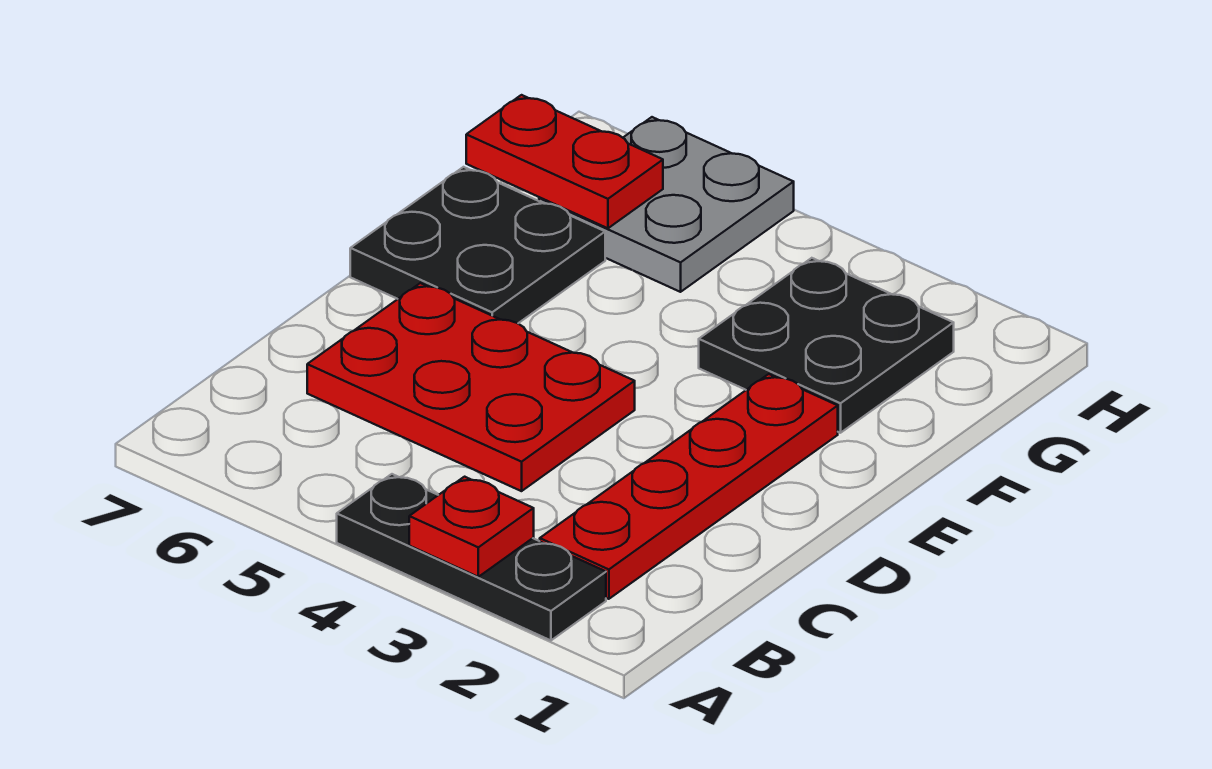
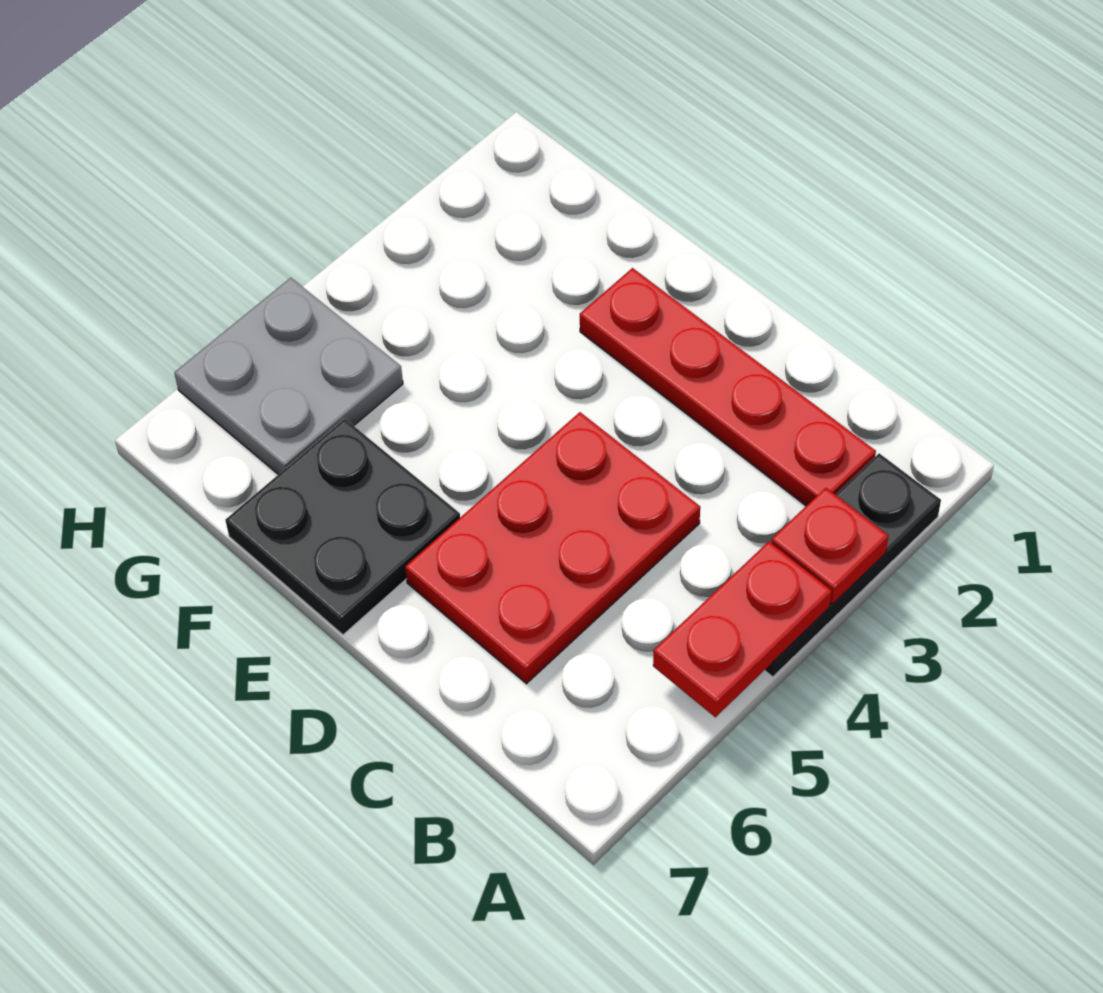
black plate F2:G3 level 1 -> none
red plate G6:G7 level 2 -> red plate A4:A5 level 2

